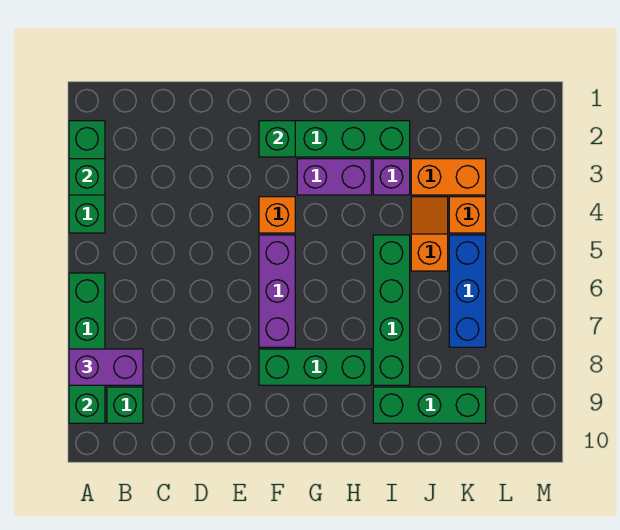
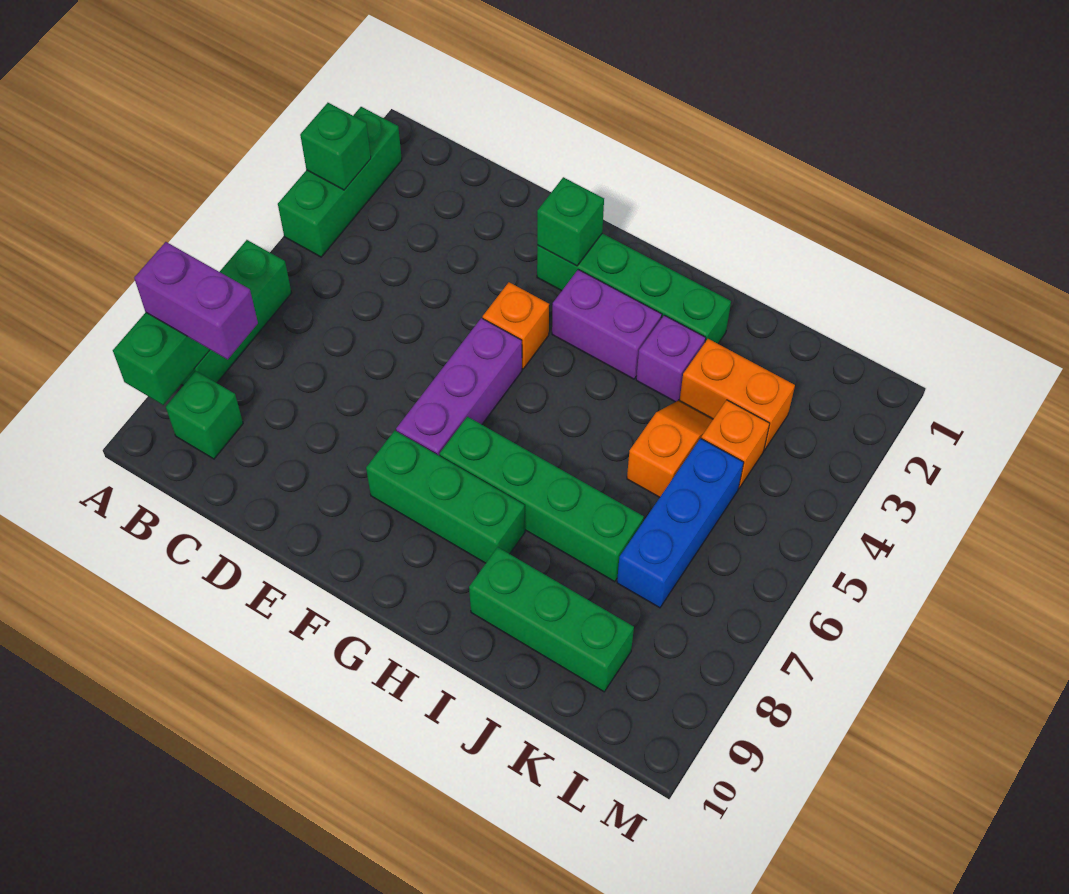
green brick I5:I8 level 1 -> green brick G7:J7 level 1

